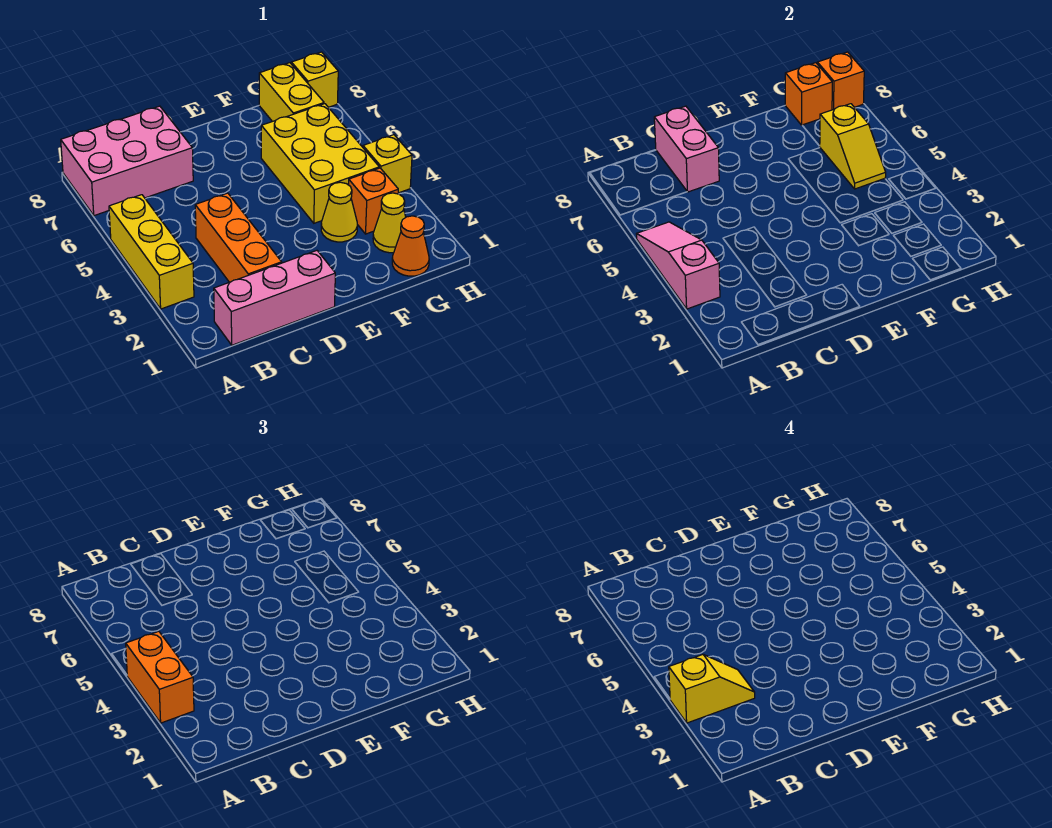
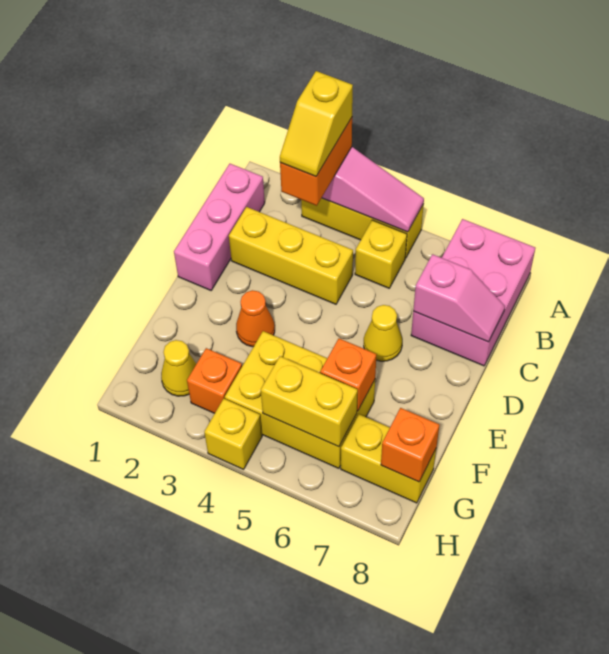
orange brick A3:A4 level 3 -> orange brick A3:B3 level 3
orange brick C2:C4 level 1 -> yellow brick C2:C4 level 1
pink brick C7:C8 level 2 -> pink slope C7:C8 level 2 top 7
yellow cone F3 level 1 -> yellow cone D6 level 1
orange cone G1 level 1 -> orange cone E3 level 1
yellow slope G5:G6 level 2 top 6 -> yellow brick G5:G6 level 2
yellow brick H8 level 1 -> yellow brick B5 level 1
orange brick H8 level 2 -> orange brick F6 level 2

